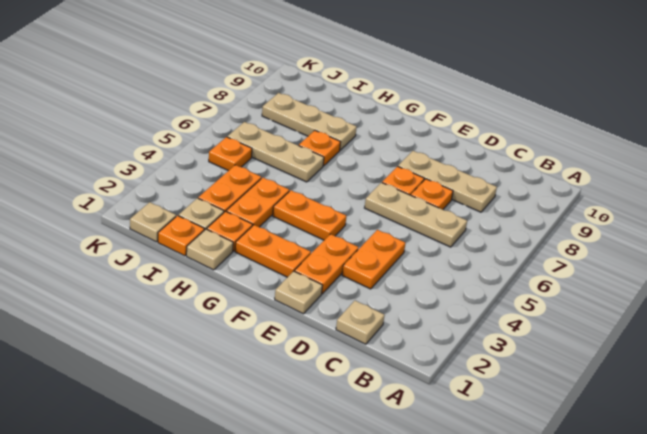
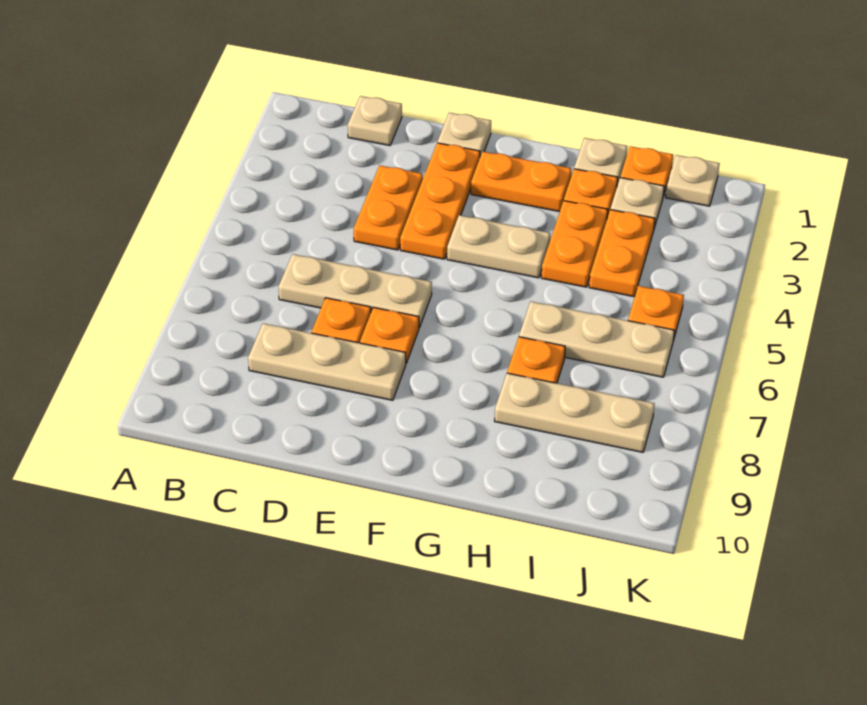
orange plate E2:E3 level 1 -> orange plate E2:E4 level 1
orange plate F4:G4 level 1 -> tan plate F4:G4 level 1

